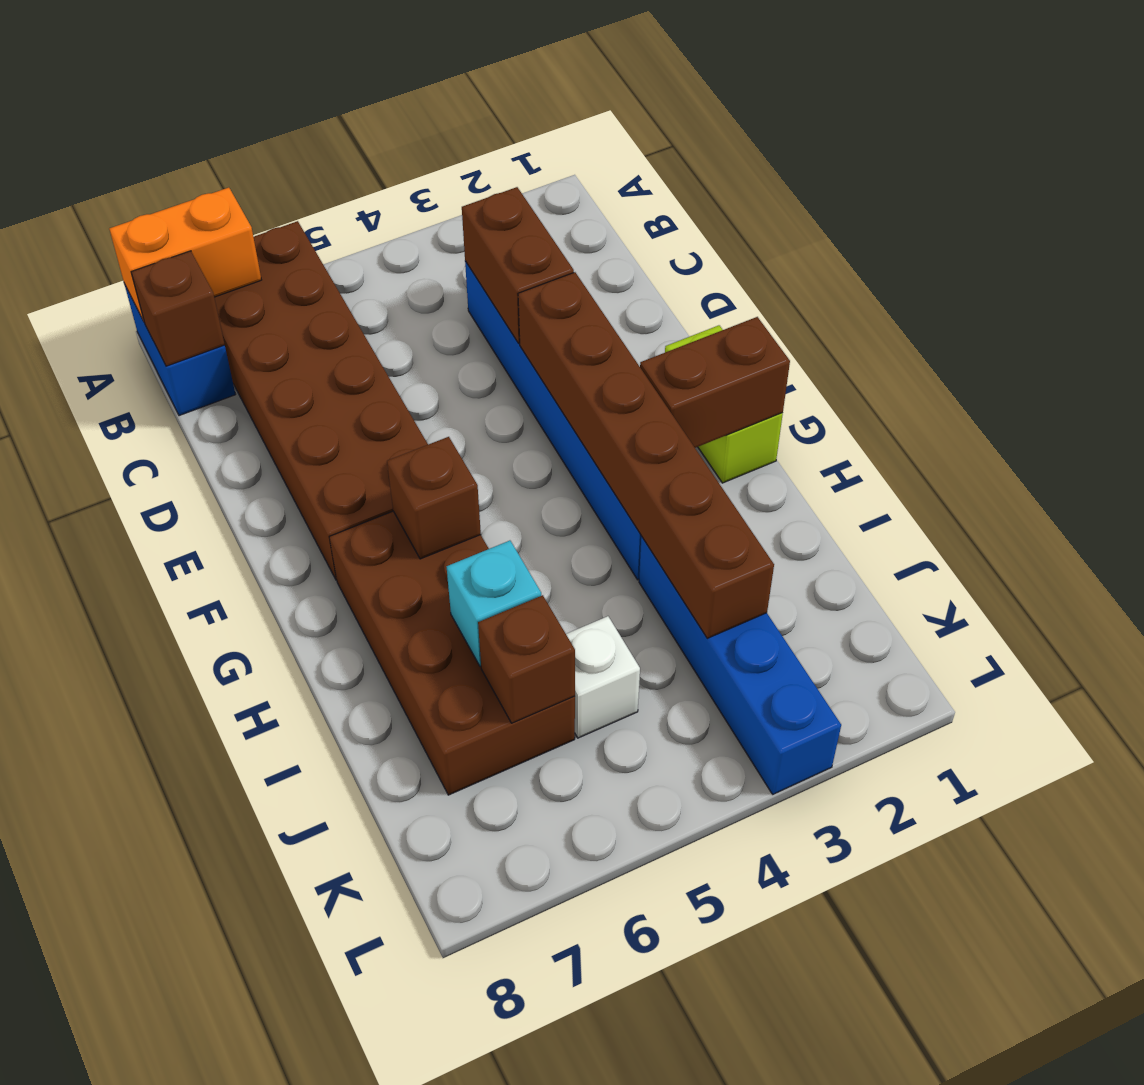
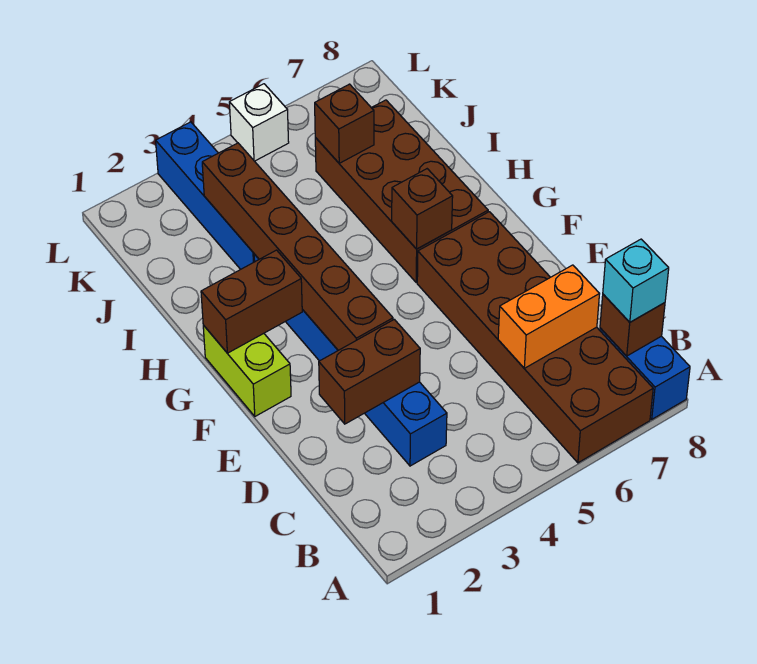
orange brick A7:A8 level 2 -> orange brick C6:C7 level 2
brown brick C3:D3 level 2 -> brown brick D2:D3 level 2
cyan brick I6 level 2 -> cyan brick B8 level 3
white brick J5 level 1 -> white brick L5 level 1

